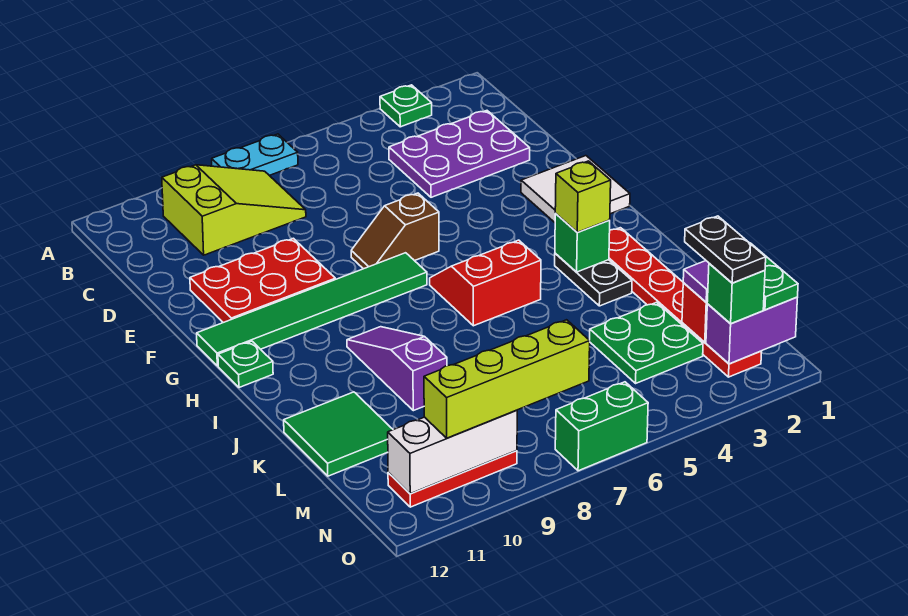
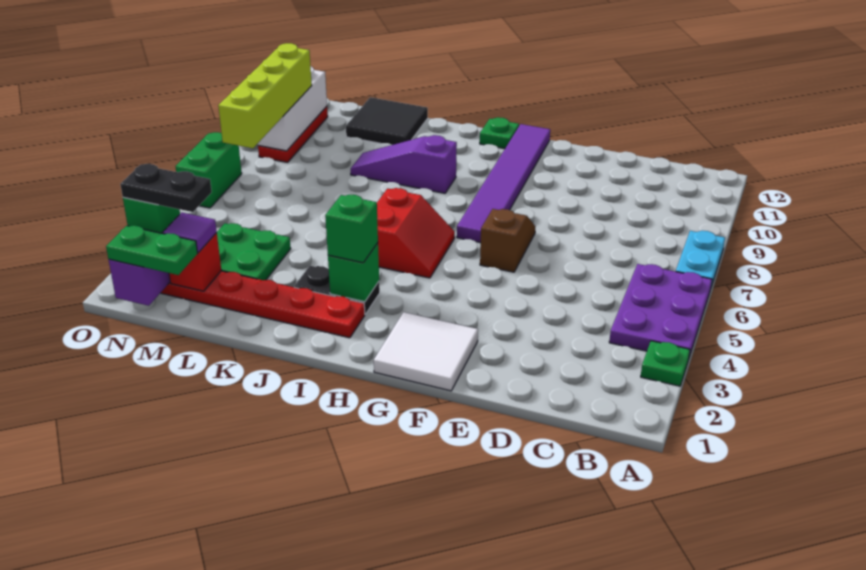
lime slope B8:C10 level 1 top 10 -> none
purple plate C2:D4 level 1 -> purple plate A4:B6 level 1
red plate E9:F11 level 1 -> none
green tile G7:G12 level 1 -> purple tile G7:G12 level 1
lime brick I3 level 3 -> green brick I3 level 3
purple slope I9:K9 level 1 top K -> purple slope I9:K9 level 1 top I
green tile K11:L12 level 1 -> black tile K11:L12 level 1

